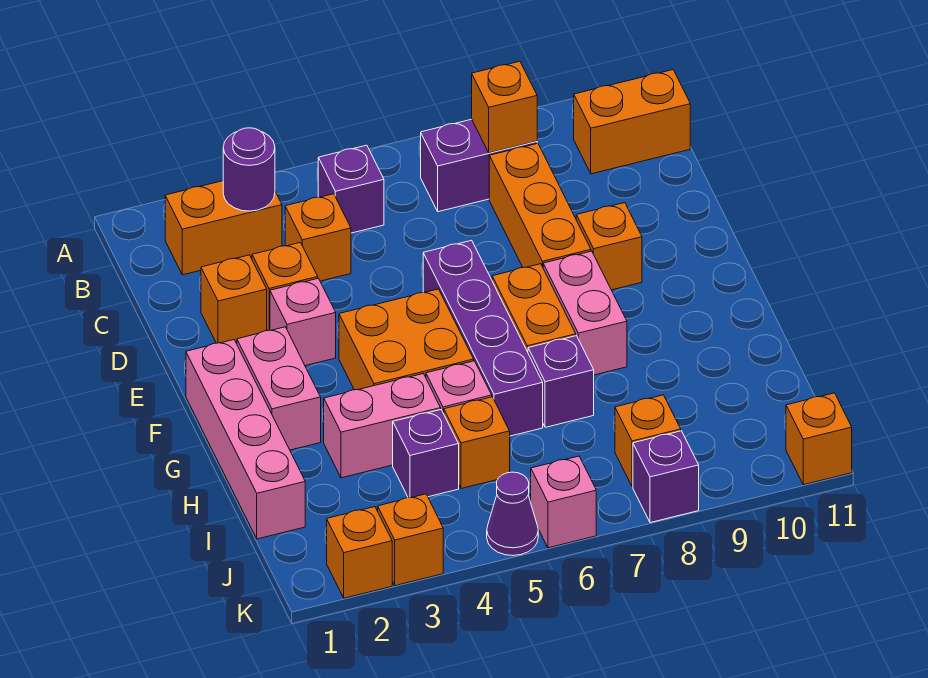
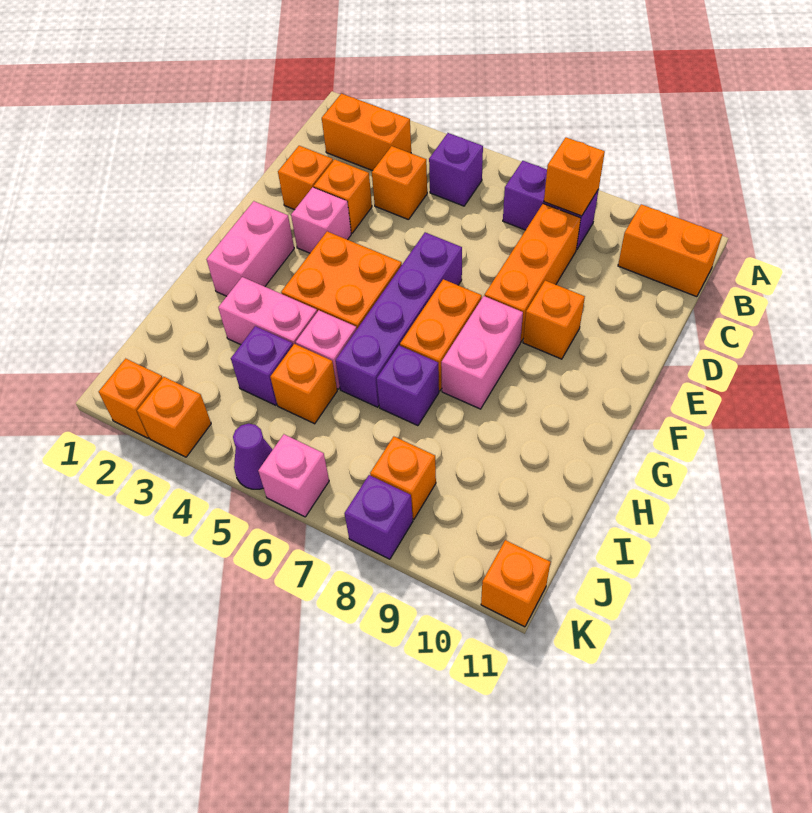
purple round brick B3 level 2 -> none
pink brick F1:I1 level 1 -> none

